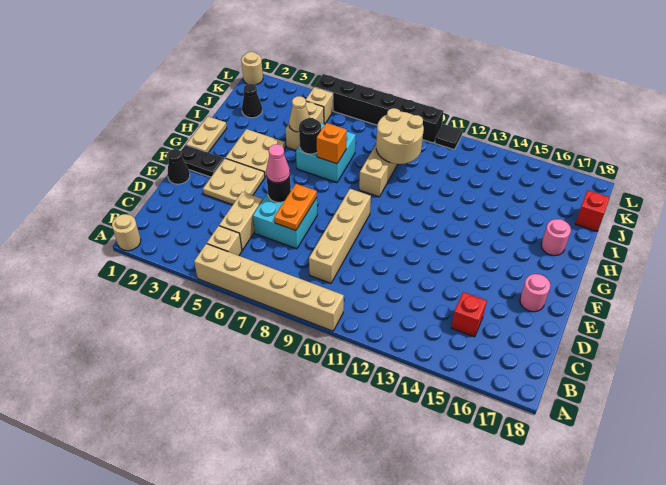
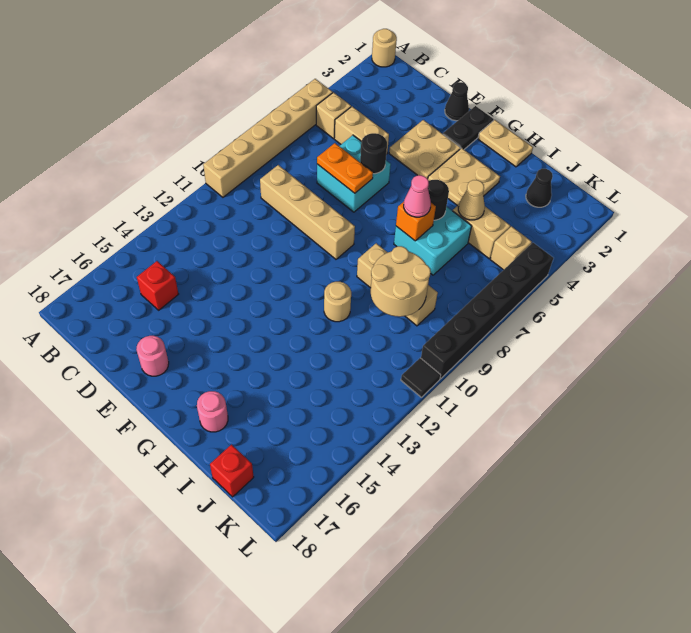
pink cone E6 level 3 -> pink cone H7 level 3
tan round brick L1 level 1 -> tan round brick H11 level 1

